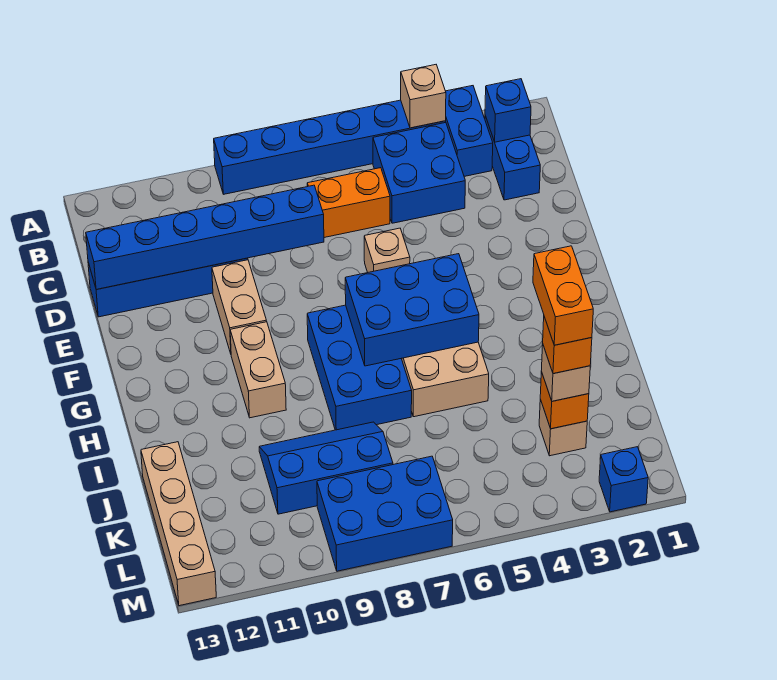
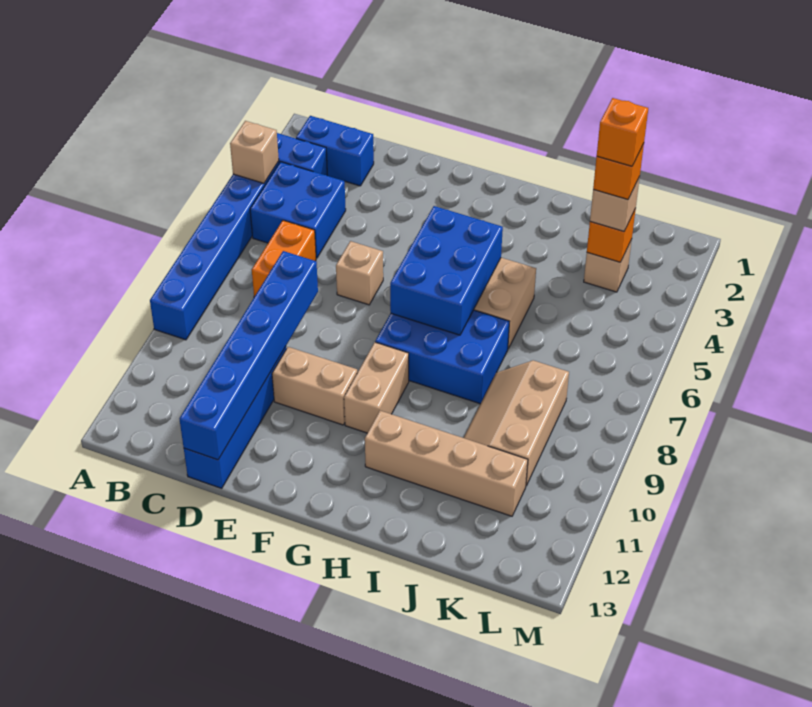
blue brick B2 level 2 -> none
tan brick G10:H10 level 1 -> tan brick G9:G10 level 1
orange brick J3:K3 level 5 -> orange brick K3 level 5
blue slope J8:K10 level 1 top K -> tan slope J8:K10 level 1 top K
tan brick J13:M13 level 1 -> tan brick H11:K11 level 1
blue brick L7:M9 level 1 -> none
blue brick M2 level 1 -> none

